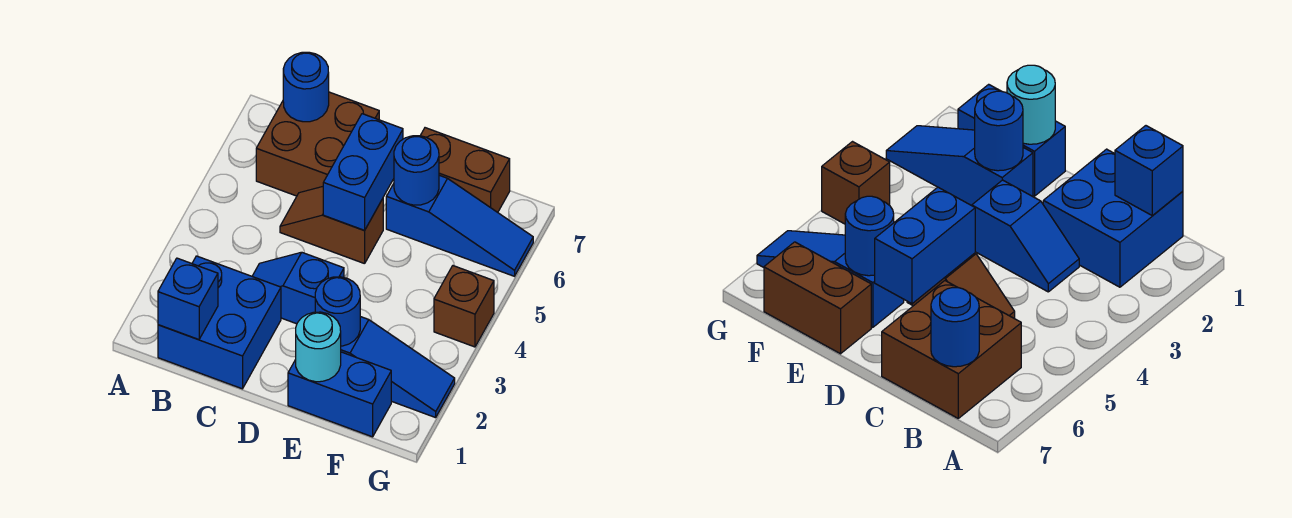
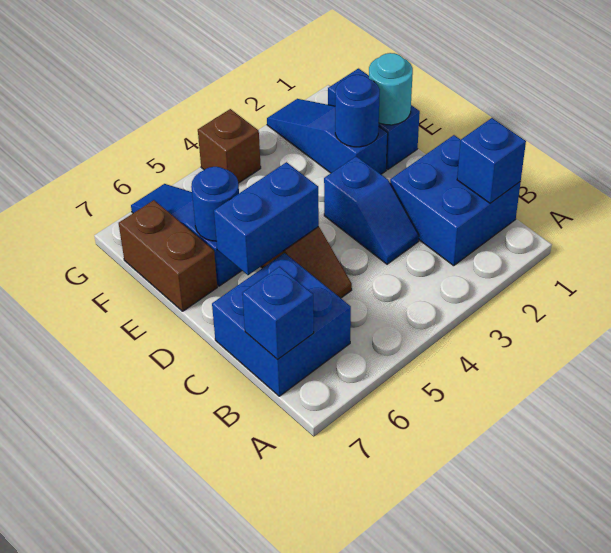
brown brick B6:C7 level 1 -> blue brick B6:C7 level 1
blue round brick B7 level 2 -> blue brick B7 level 2

